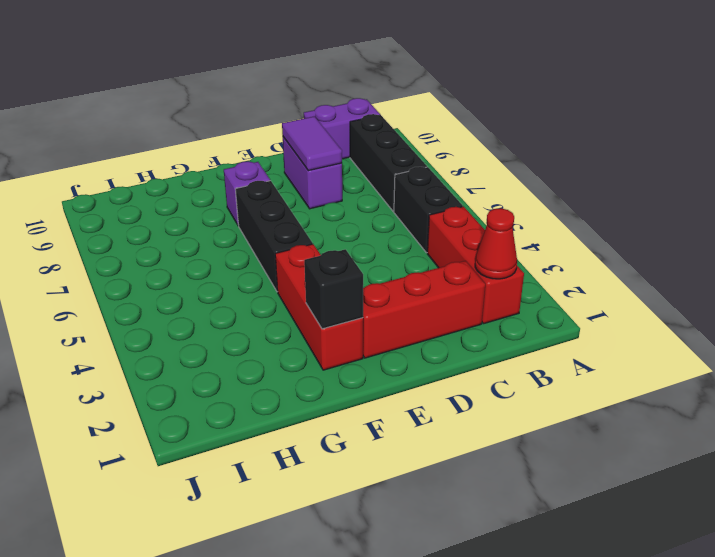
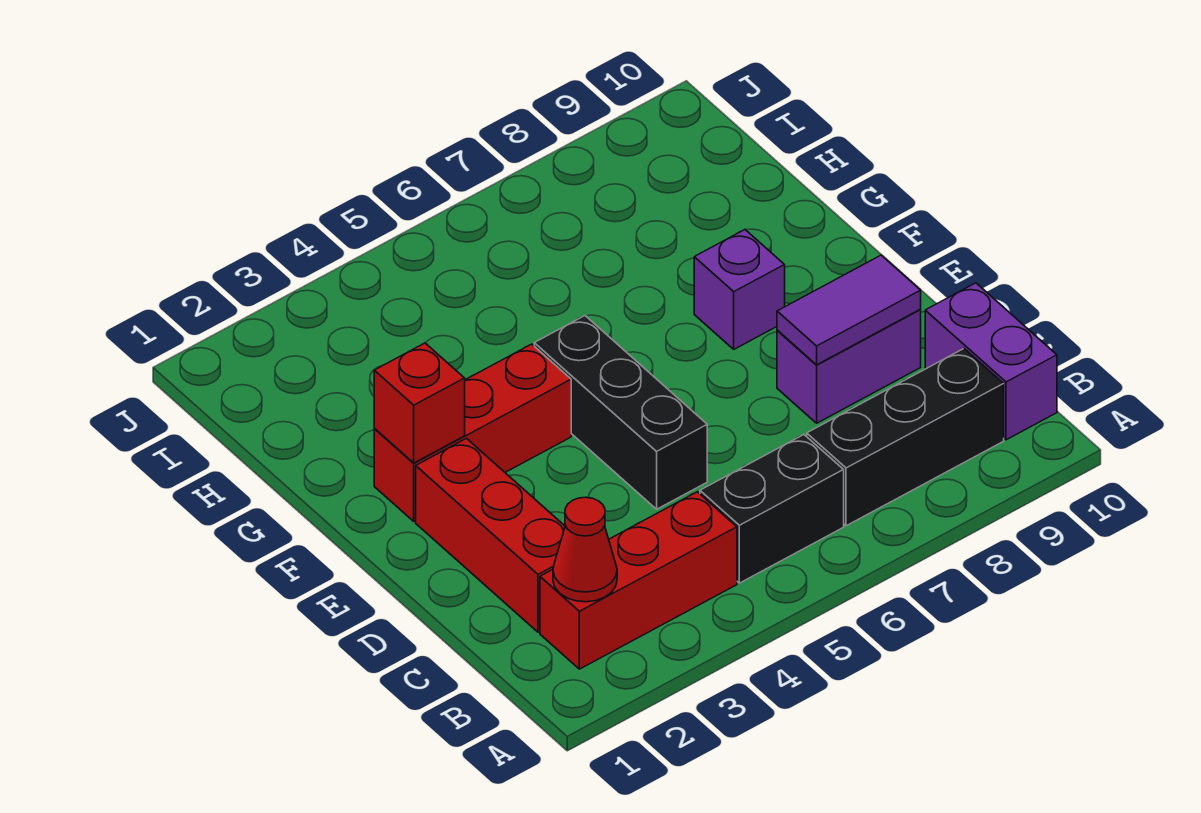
black brick F2 level 2 -> red brick F2 level 2
black brick F5:F7 level 1 -> black brick D5:F5 level 1

